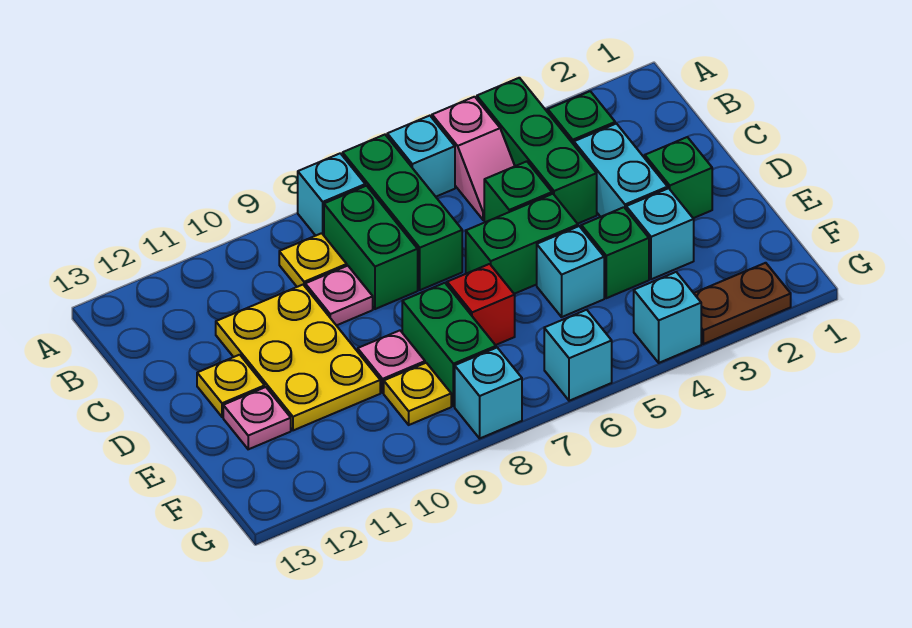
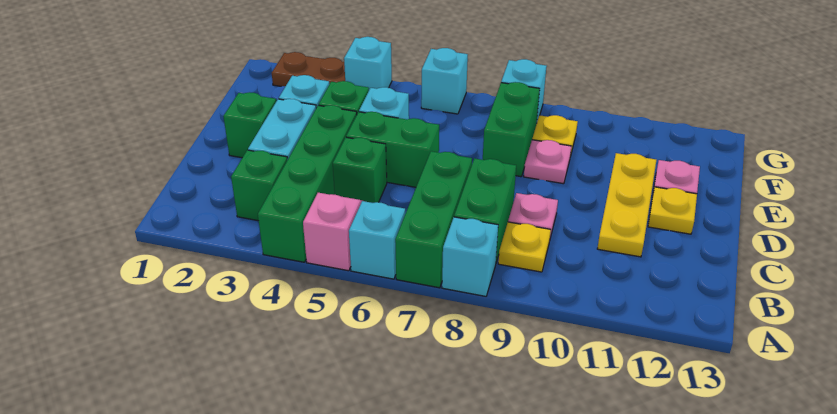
green brick A4:C4 level 1 -> green brick A4:D4 level 1
yellow plate C10:E11 level 1 -> yellow plate C11:E11 level 1
red brick E7 level 1 -> none

